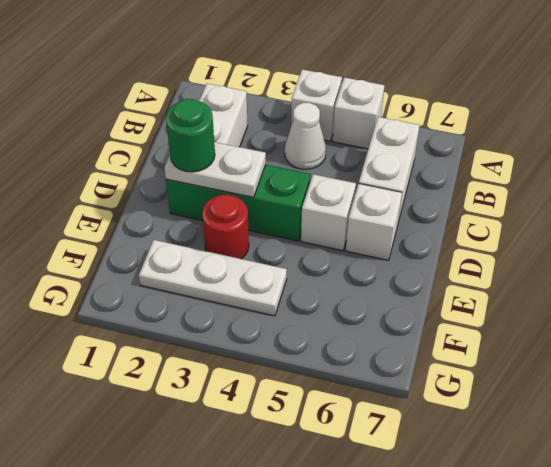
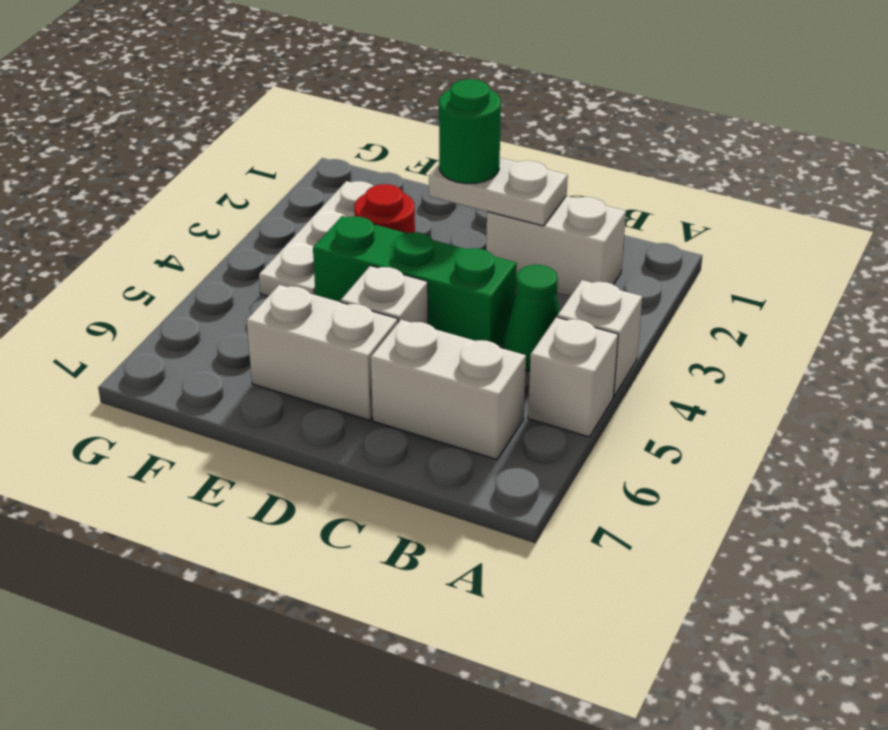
white cone B4 level 1 -> green cone B4 level 1
green brick D2:D4 level 1 -> green brick C4:E4 level 1
white plate D2:D3 level 2 -> white plate C2:D2 level 2
white brick D6 level 1 -> white brick D6:E6 level 1

